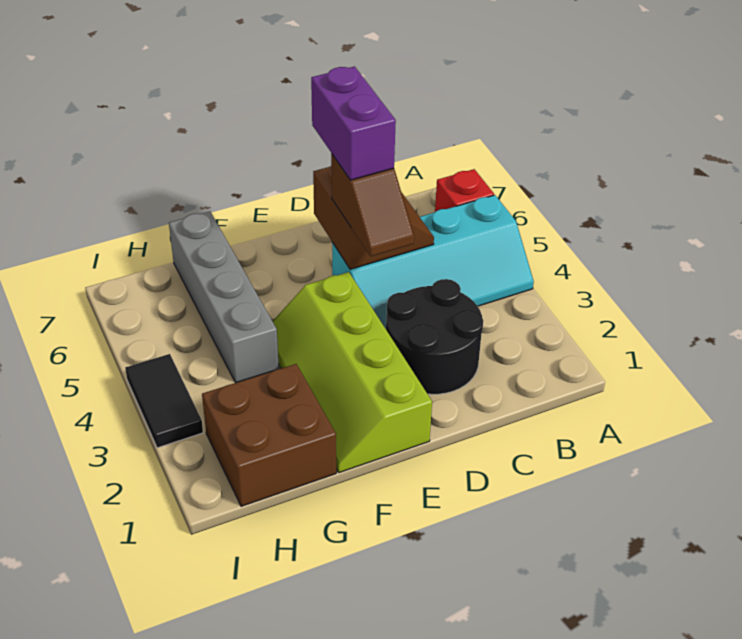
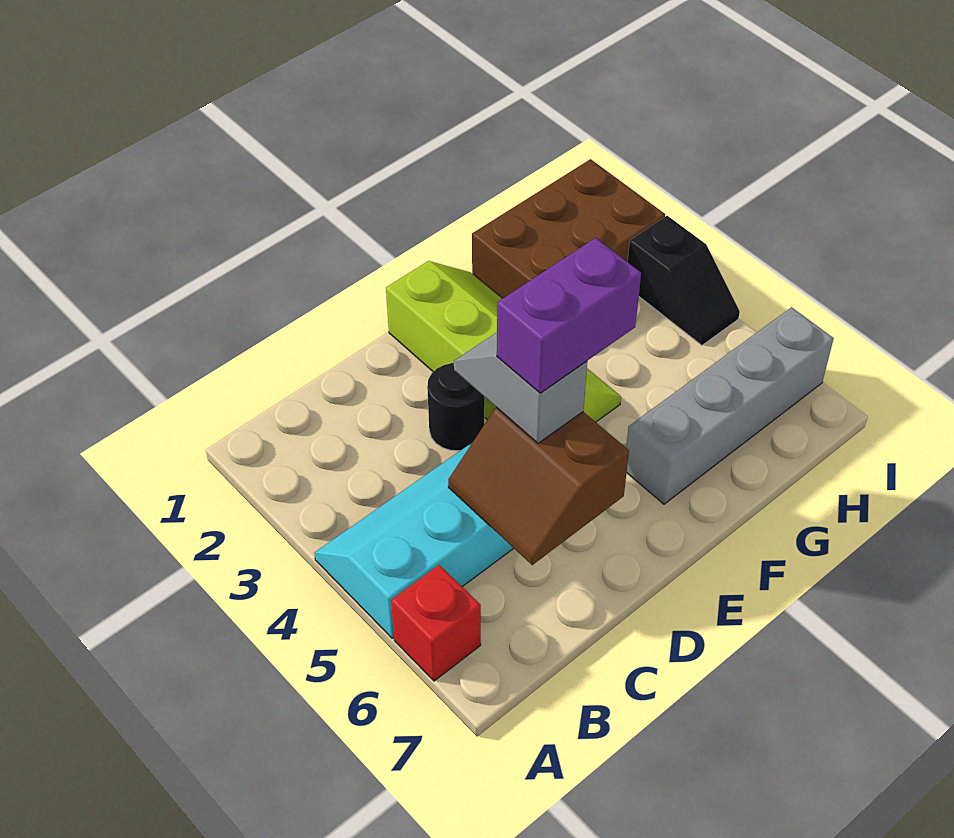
black round brick C2:D3 level 1 -> black round brick D3 level 1
brown slope D4:D5 level 3 top 5 -> grey slope D4:D5 level 3 top 5
purple brick D5:D6 level 4 -> purple brick D5:E5 level 4
brown brick G1:H2 level 1 -> brown brick G1:I2 level 1
grey brick G4:G7 level 1 -> grey brick F6:I6 level 1
black tile I3:I4 level 1 -> black slope I3:I4 level 1 top 3

